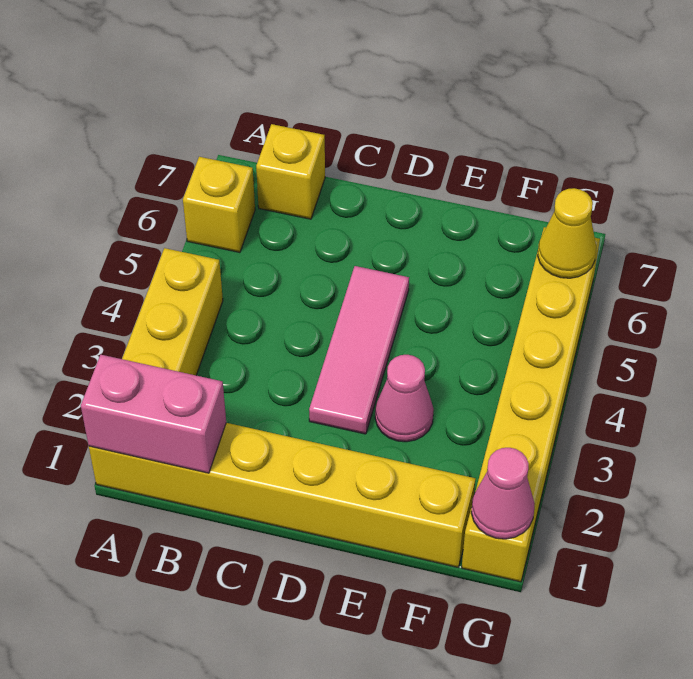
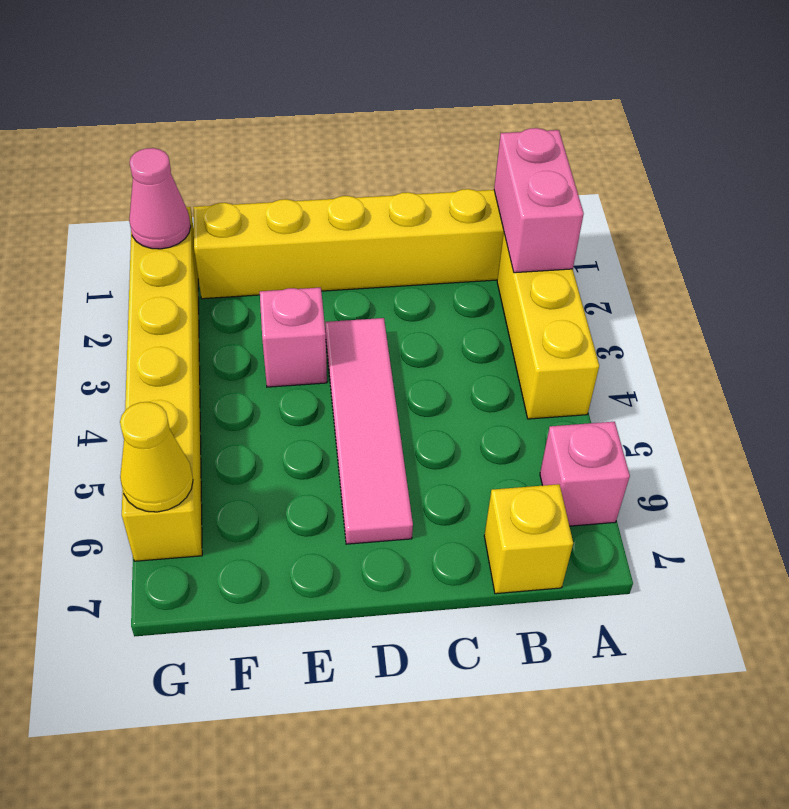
pink brick A1:B1 level 2 -> pink brick A1:A2 level 2
yellow brick A6 level 1 -> pink brick A6 level 1
pink tile D3:D5 level 1 -> pink tile D3:D6 level 1
pink cone E3 level 1 -> pink brick E3 level 1

